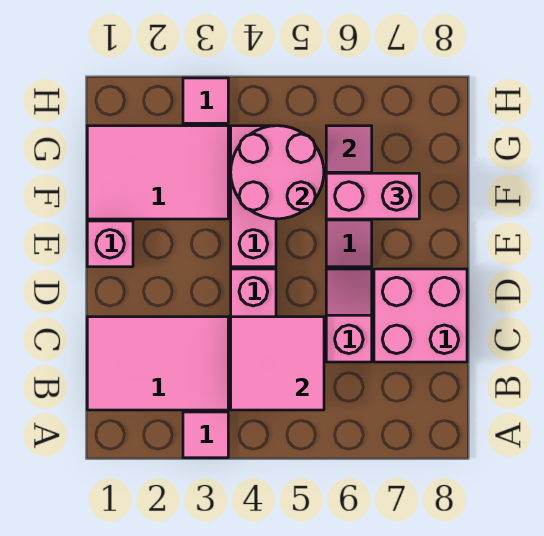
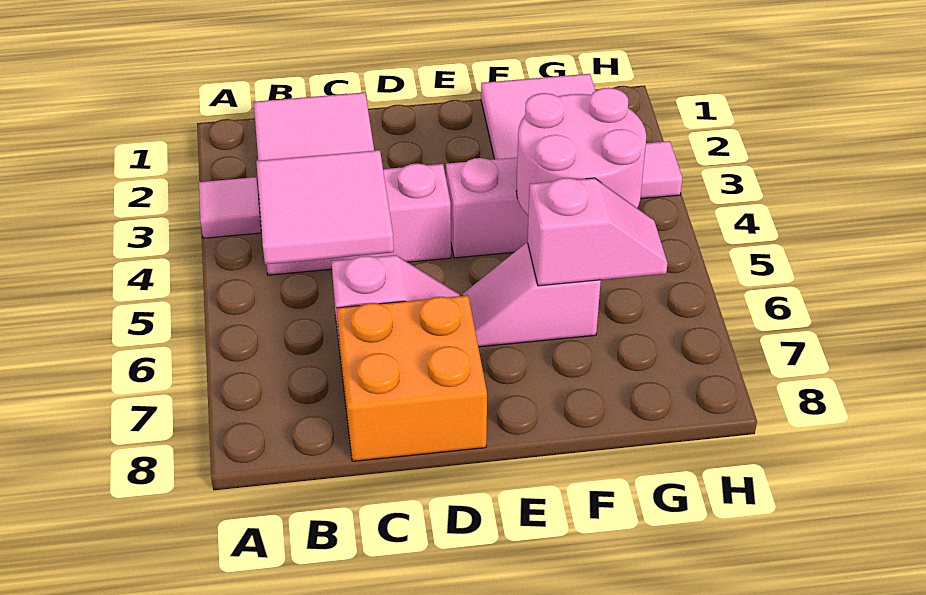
pink brick C7:D8 level 1 -> orange brick C7:D8 level 1
pink brick E1 level 1 -> none
pink brick F6:F7 level 3 -> none

